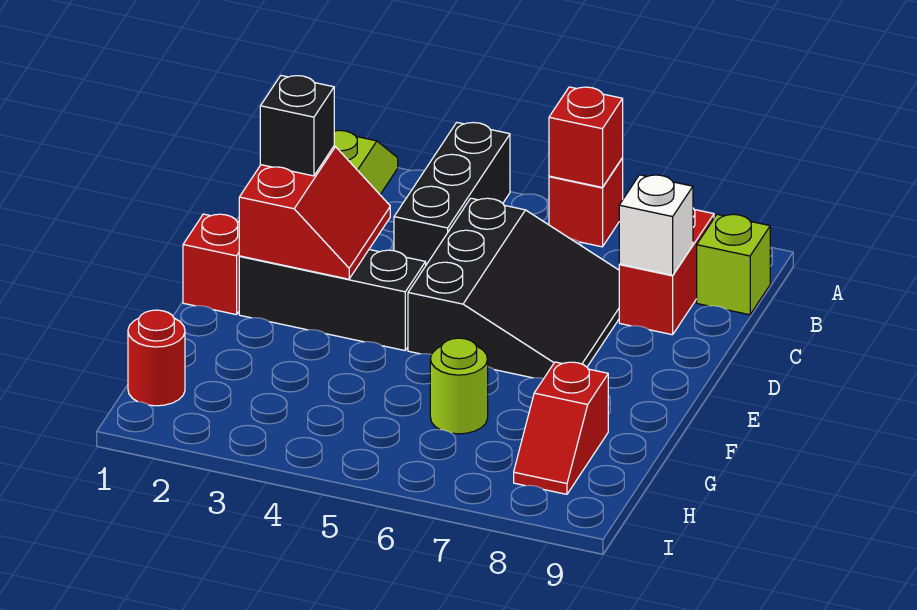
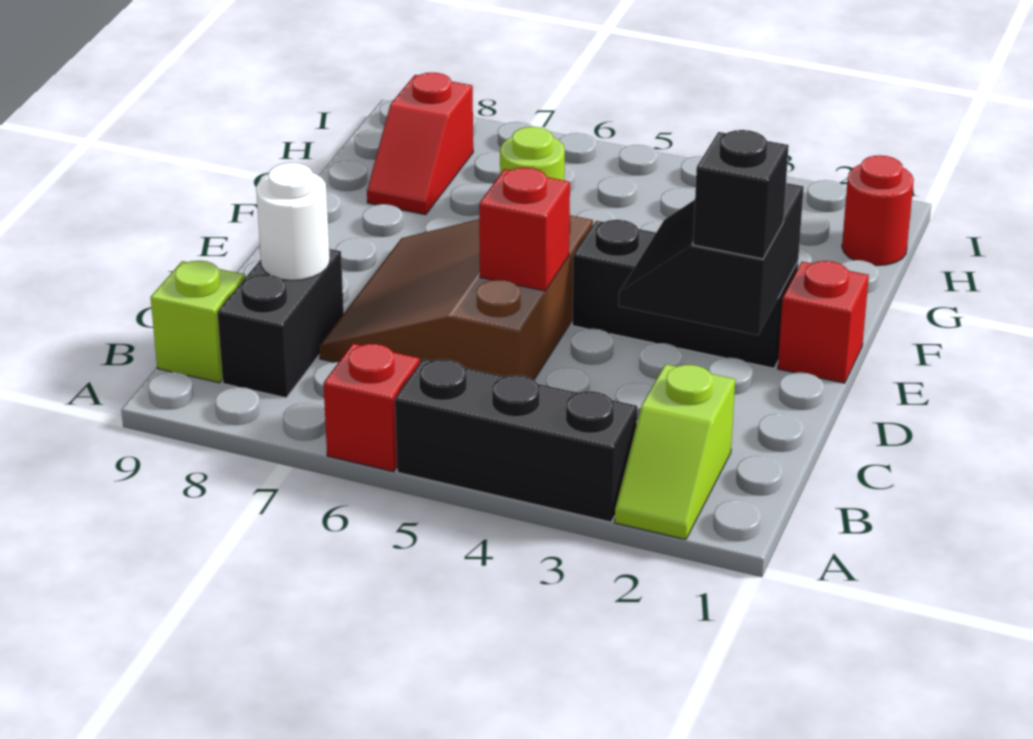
black brick A4:C4 level 1 -> black brick A3:A5 level 1
red brick A6 level 2 -> red brick D5 level 2
red brick B8:C8 level 1 -> black brick B8:C8 level 1
black slope C5:E7 level 1 top 5 -> brown slope C5:E7 level 1 top 5
white brick C8 level 2 -> white round brick C8 level 2
red slope D2:E3 level 2 top 2 -> black slope D2:E3 level 2 top 2
red slope G8:H8 level 1 top G -> red slope G8:H8 level 1 top H

